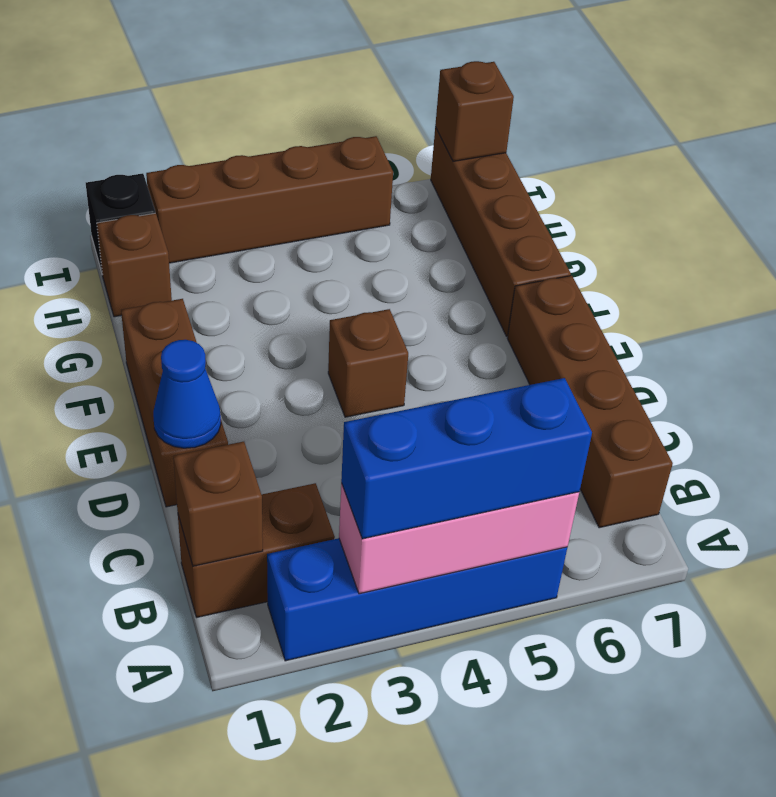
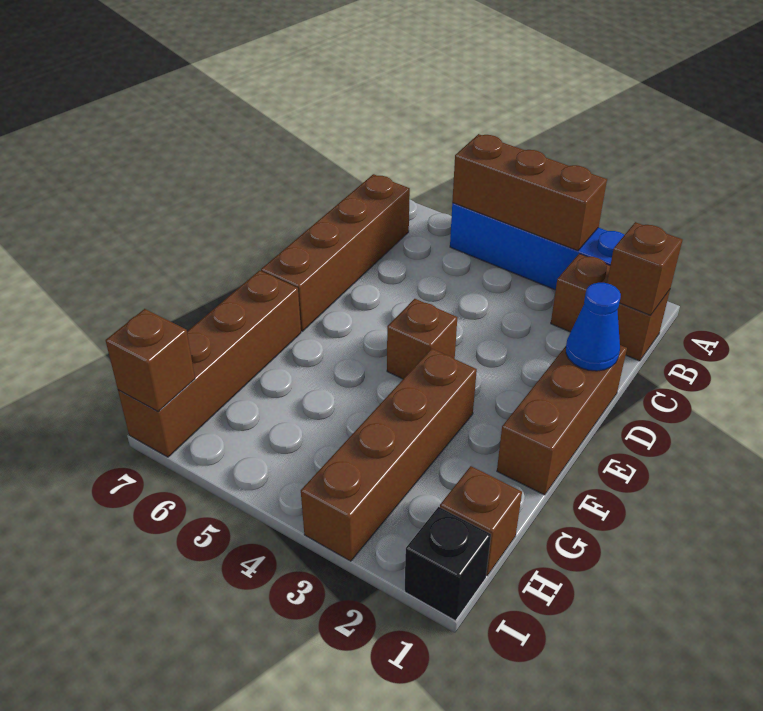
pink brick A3:A5 level 2 -> brown brick A3:A5 level 2
blue brick A3:A5 level 3 -> none
brown brick I2:I5 level 1 -> brown brick F3:I3 level 1

